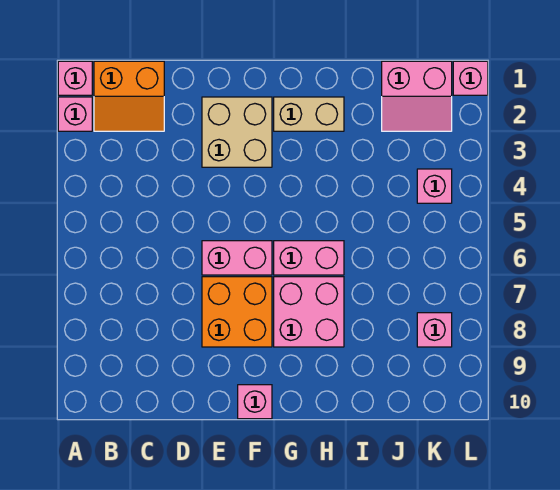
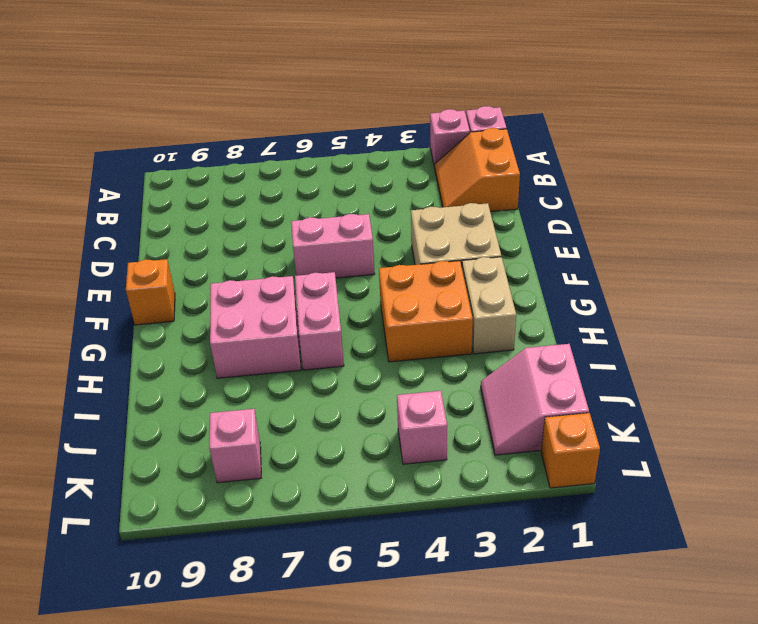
pink brick E6:F6 level 1 -> pink brick E5:E6 level 1
orange brick E7:F8 level 1 -> orange brick G3:H4 level 1
pink brick F10 level 1 -> orange brick F10 level 1
pink brick L1 level 1 -> orange brick L1 level 1

